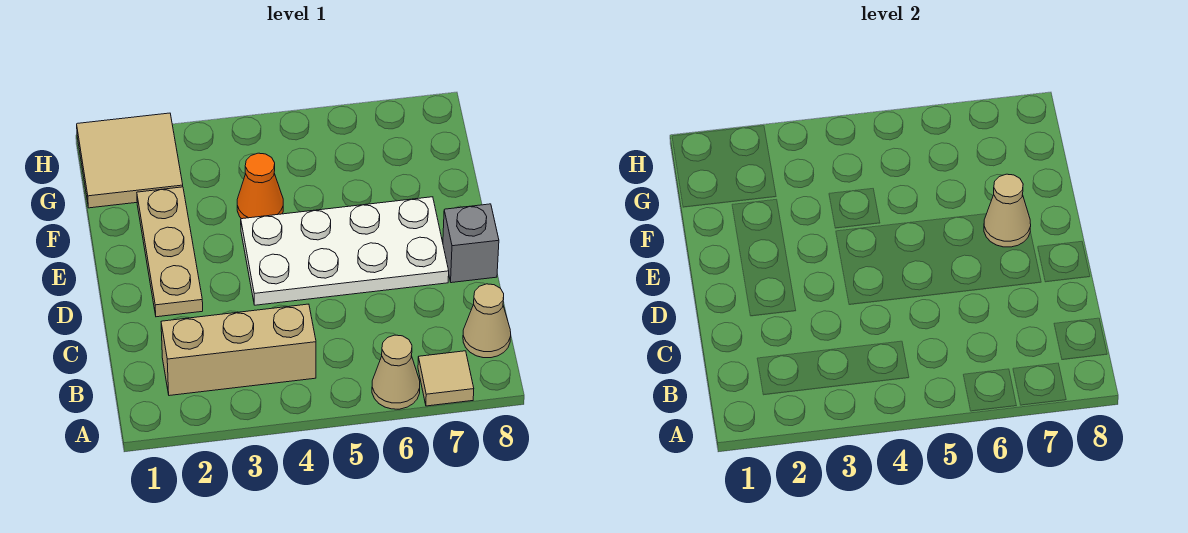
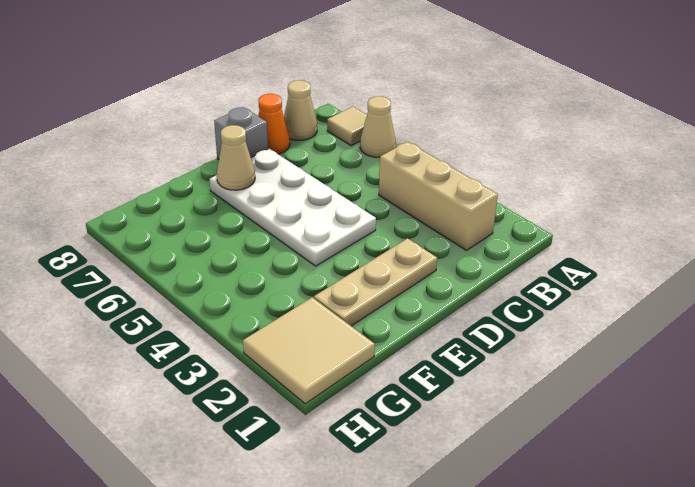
orange cone F4 level 1 -> orange cone C8 level 1

